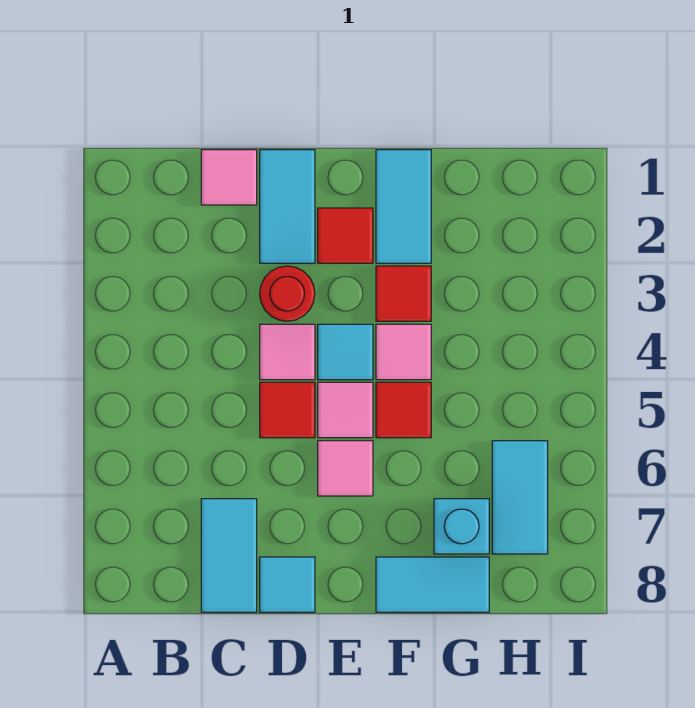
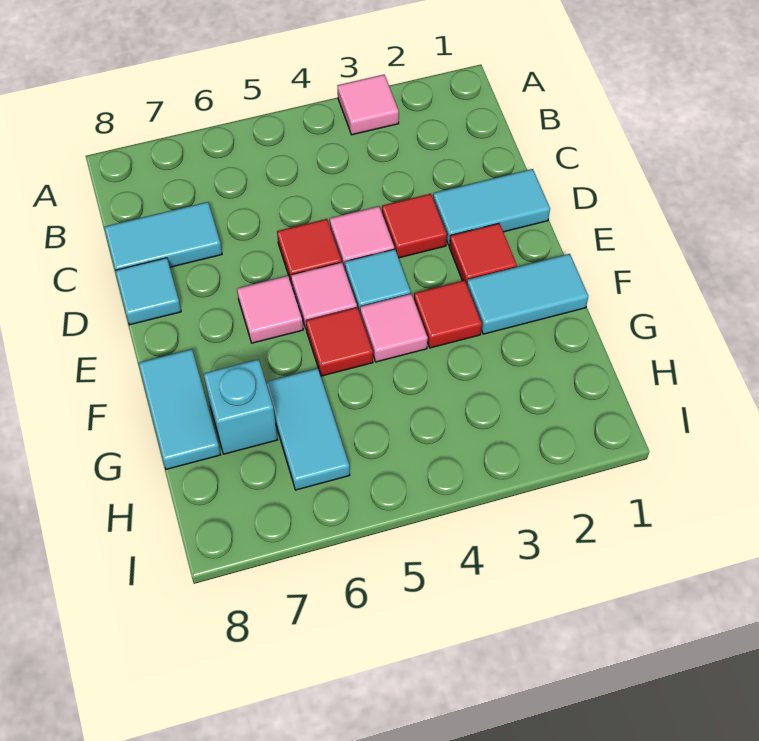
pink tile C1 level 1 -> pink tile A3 level 1
red round brick D3 level 1 -> red tile D3 level 1
cyan tile H6:H7 level 1 -> cyan tile G6:H6 level 1

